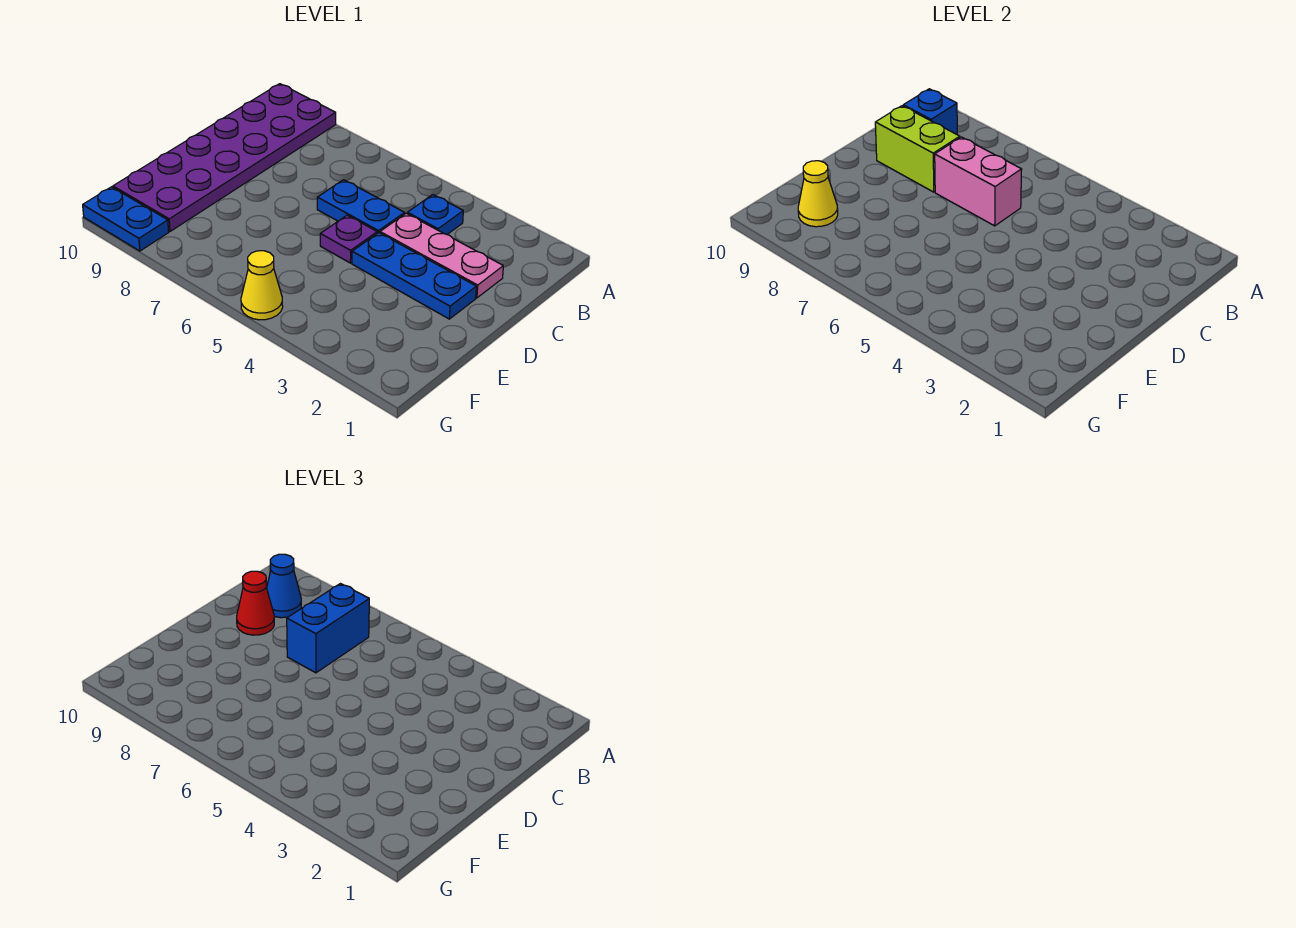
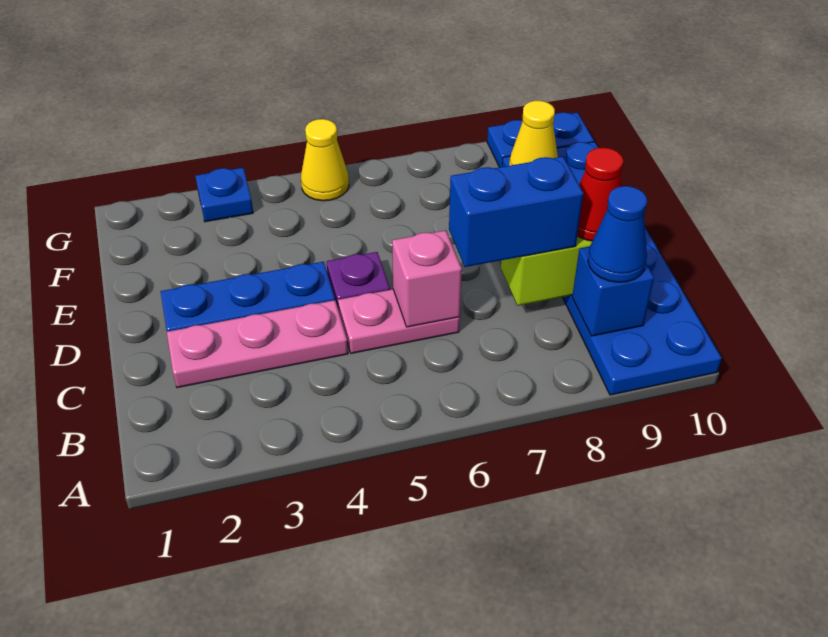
purple plate A9:F10 level 1 -> blue plate A9:F10 level 1
blue plate B4 level 1 -> blue plate G3 level 1
blue brick B7:C7 level 3 -> blue brick C7:C8 level 3
blue plate C5:C6 level 1 -> pink plate C5:C6 level 1
pink brick C6:C7 level 2 -> pink brick C6 level 2

